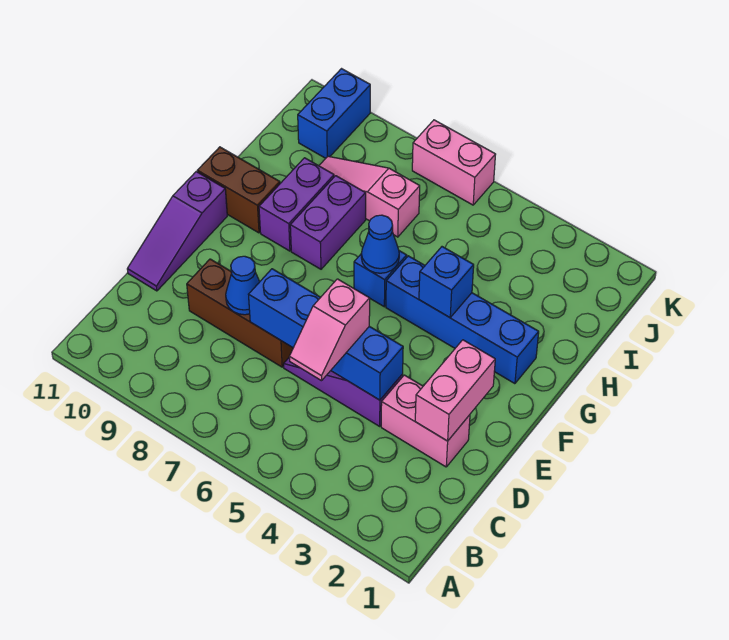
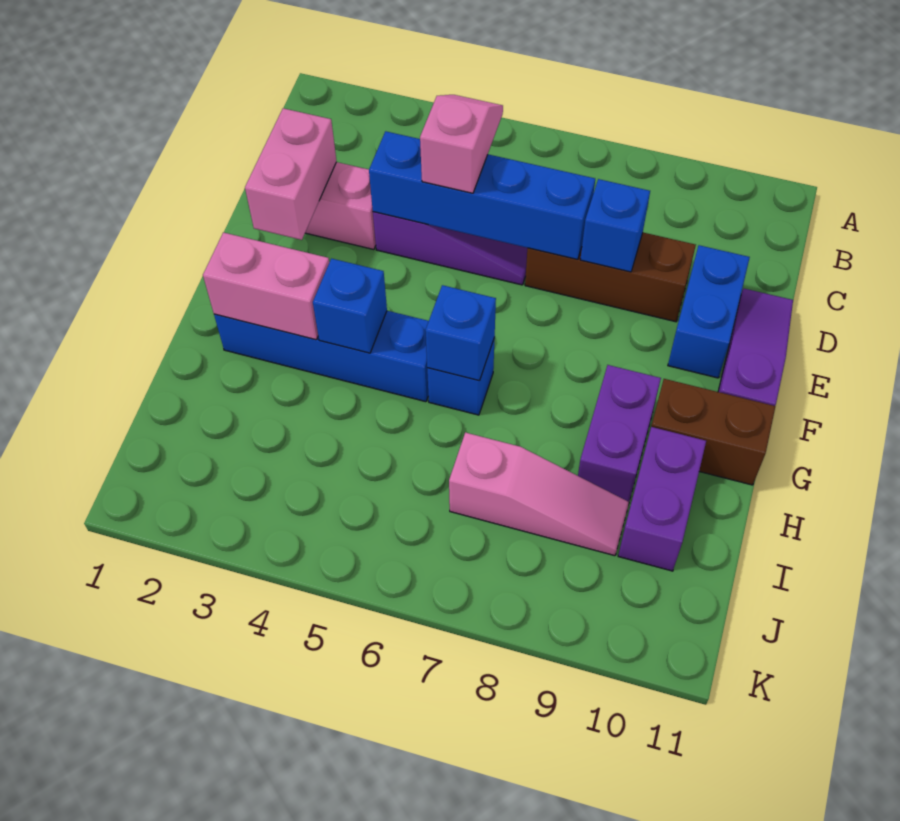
blue cone D8 level 2 -> blue brick D8 level 2
blue cone G6 level 2 -> blue brick G6 level 2
purple brick G8:H8 level 1 -> purple brick H10:I10 level 1
blue brick J10:K10 level 1 -> blue brick D10:E10 level 1
pink brick K6:K7 level 1 -> pink brick G2:G3 level 2

